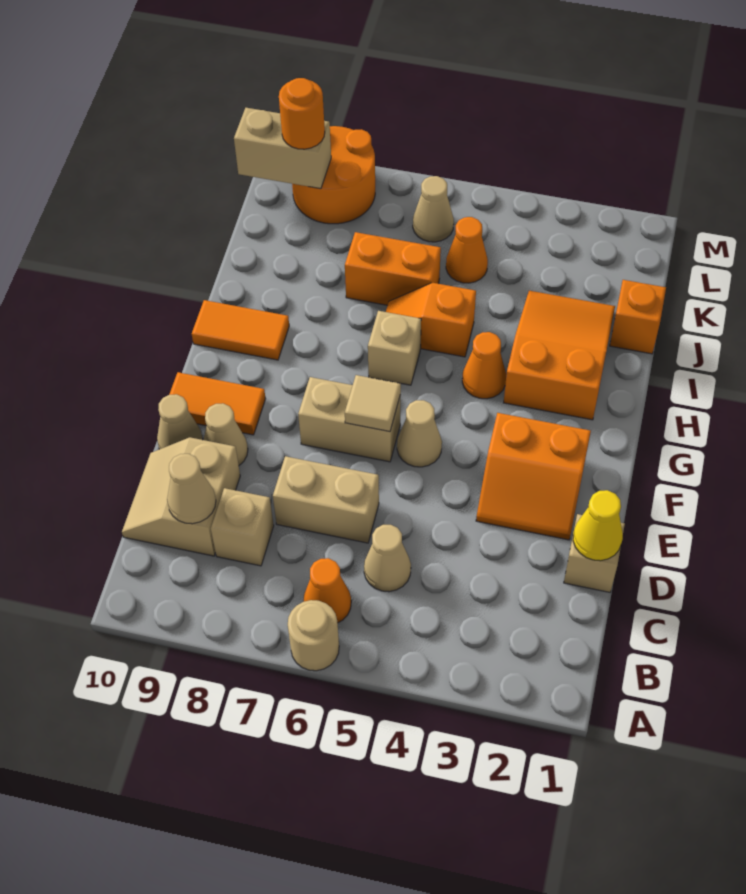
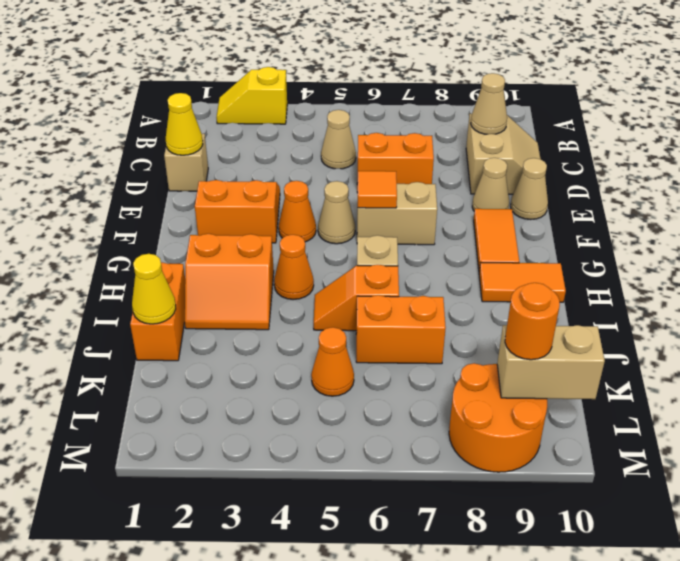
none -> yellow slope A2:A3 level 1 top 3
tan round brick A6 level 1 -> none
orange cone B6 level 1 -> orange cone F4 level 1
tan brick C8 level 1 -> none
tan brick D6:D7 level 1 -> orange brick D6:D7 level 1
tan tile F6 level 2 -> orange tile F6 level 2
orange tile F9:F10 level 1 -> orange tile F9:G9 level 1
orange slope H2:J3 level 1 top H -> orange slope H2:I3 level 1 top H
orange slope I5:I6 level 1 top 5 -> orange slope I5:I6 level 1 top 6
orange brick J1 level 1 -> orange brick I1:J1 level 1
none -> yellow cone J1 level 2
tan cone L6 level 1 -> none

